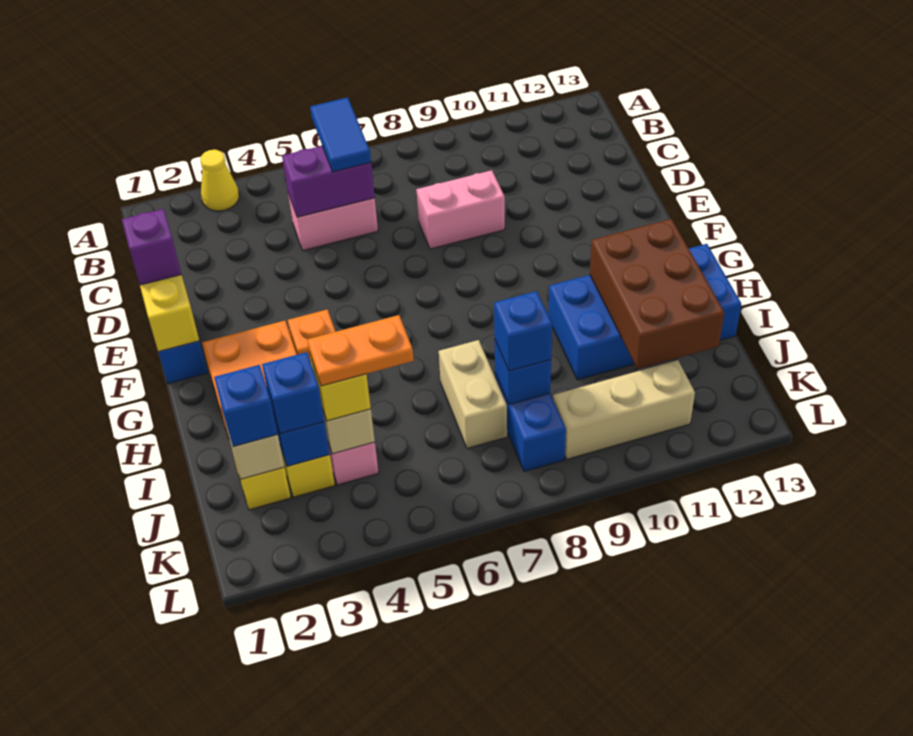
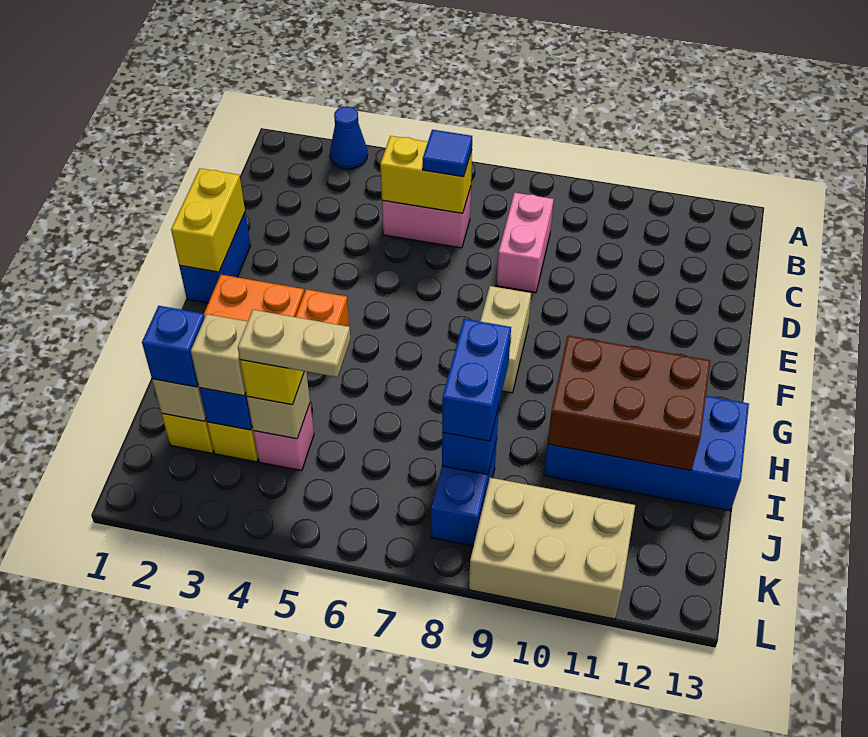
yellow cone A3 level 1 -> blue cone A3 level 1
blue tile B6:C6 level 3 -> blue tile C6 level 3
purple brick C5:C6 level 2 -> yellow brick C5:C6 level 2
pink brick D8:D9 level 1 -> pink brick C8:D8 level 1
purple brick E1 level 3 -> none
brown brick H11:J12 level 2 -> brown brick H10:I12 level 2
tan brick I7:J7 level 1 -> tan brick F8:G8 level 1
blue brick J3 level 3 -> tan brick J3 level 3
orange plate J4:J5 level 4 -> tan plate J4:J5 level 4
blue brick J8 level 3 -> blue brick I8:J8 level 3
tan brick K9:K11 level 1 -> tan brick K9:L11 level 1

